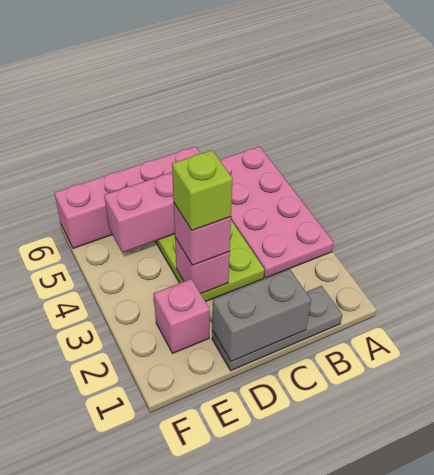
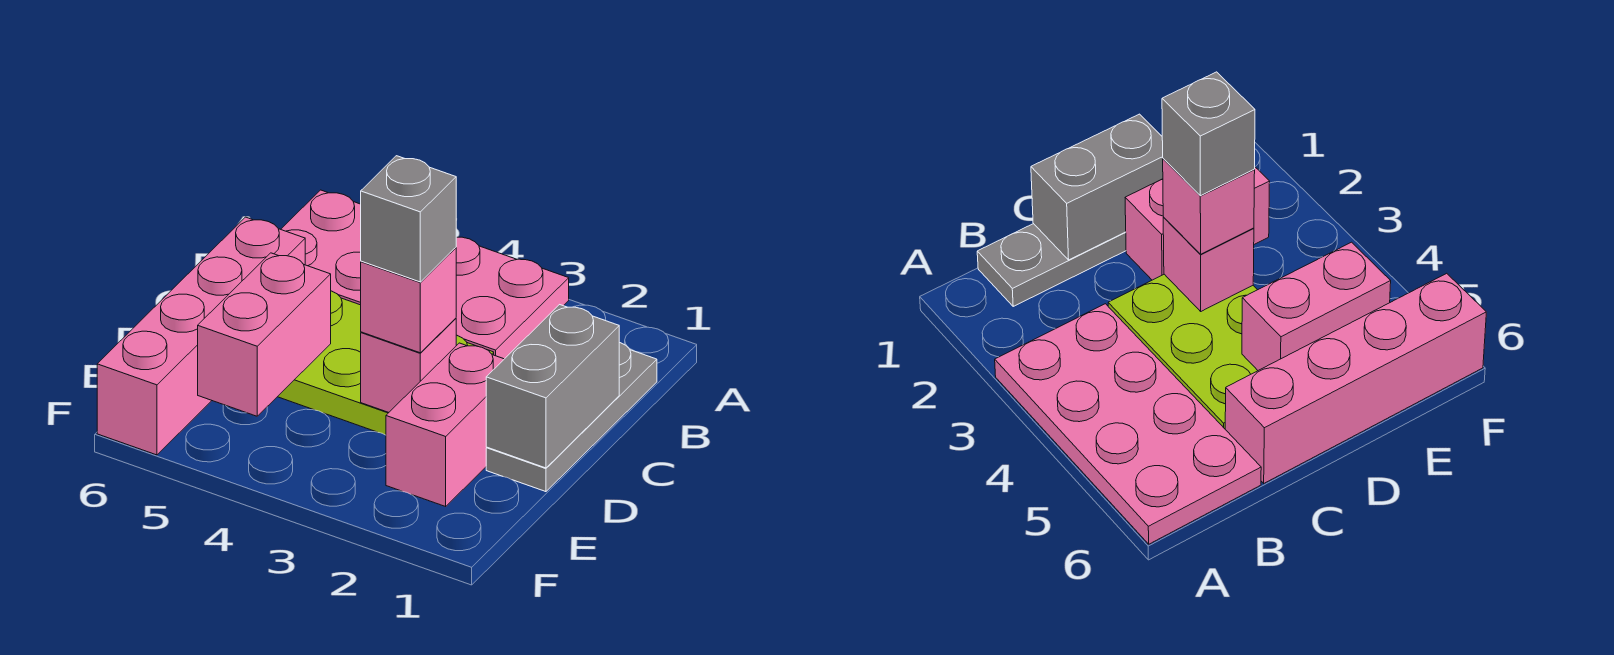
lime brick D3 level 4 -> grey brick D3 level 4
pink brick E2 level 1 -> pink brick D2:E2 level 1

